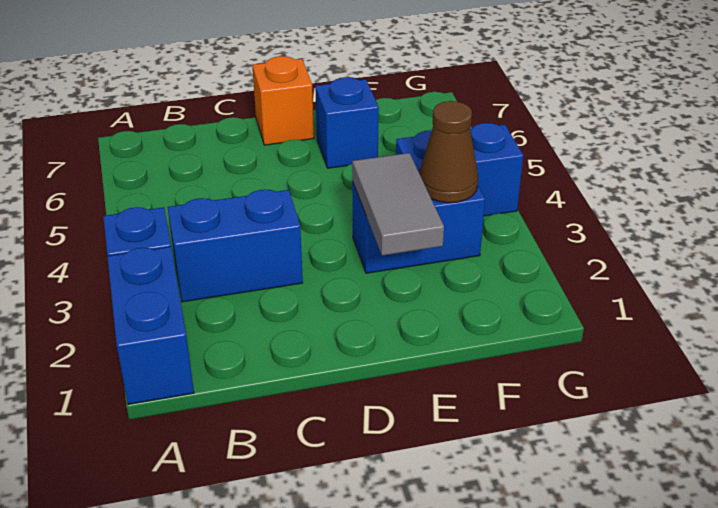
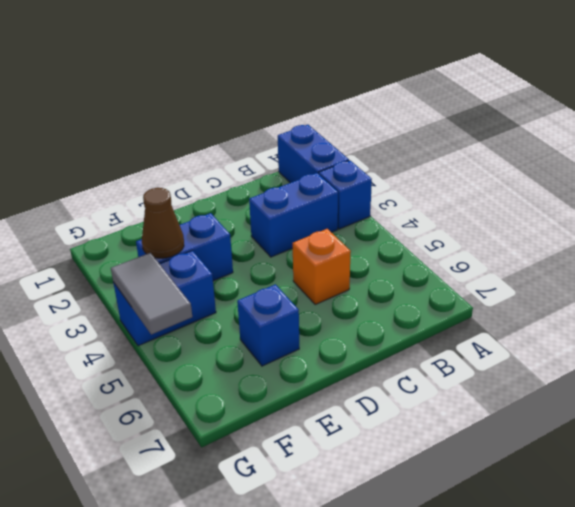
orange brick D7 level 1 -> orange brick C5 level 1
grey tile E2:E3 level 2 -> grey tile G4:G5 level 2

